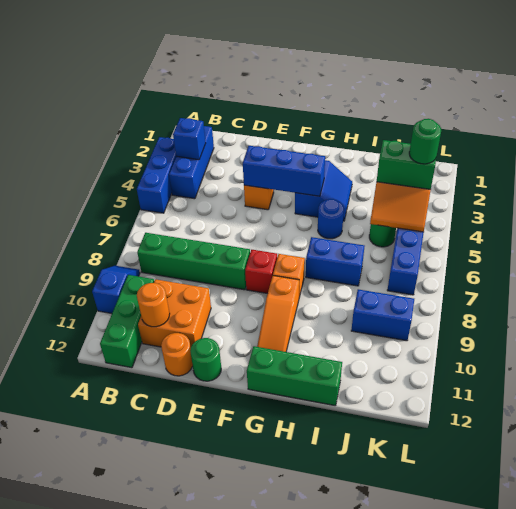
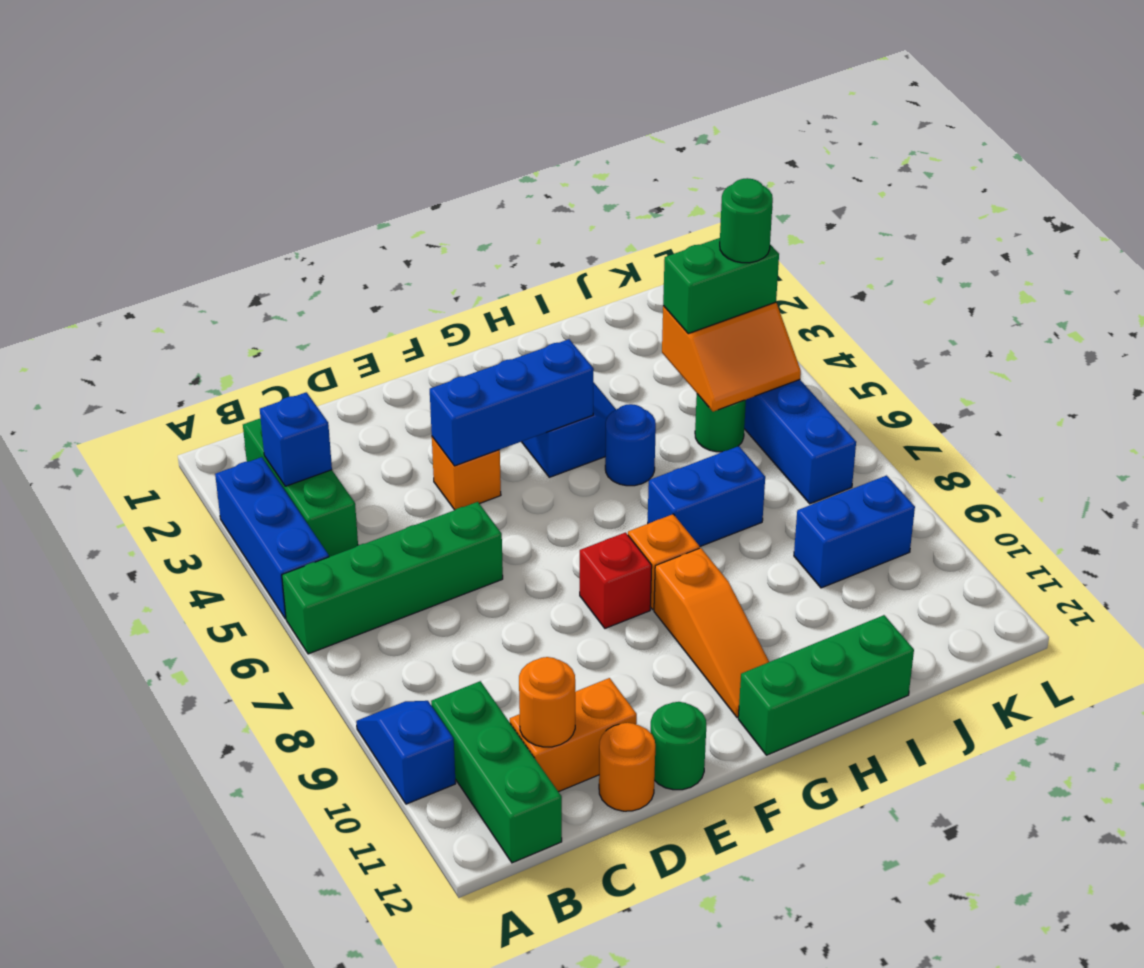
blue brick B2:B4 level 1 -> green brick B2:B4 level 1
green brick B8:E8 level 1 -> green brick A6:D6 level 1
orange brick C10:D11 level 1 -> orange brick C11:D11 level 1

